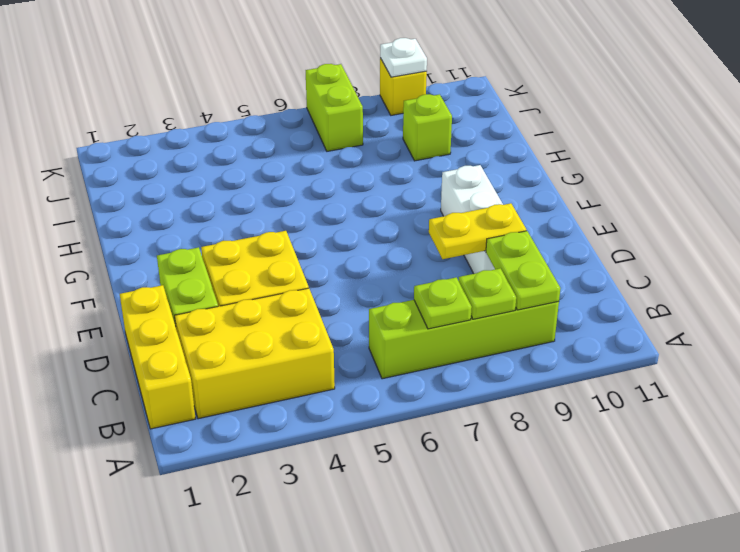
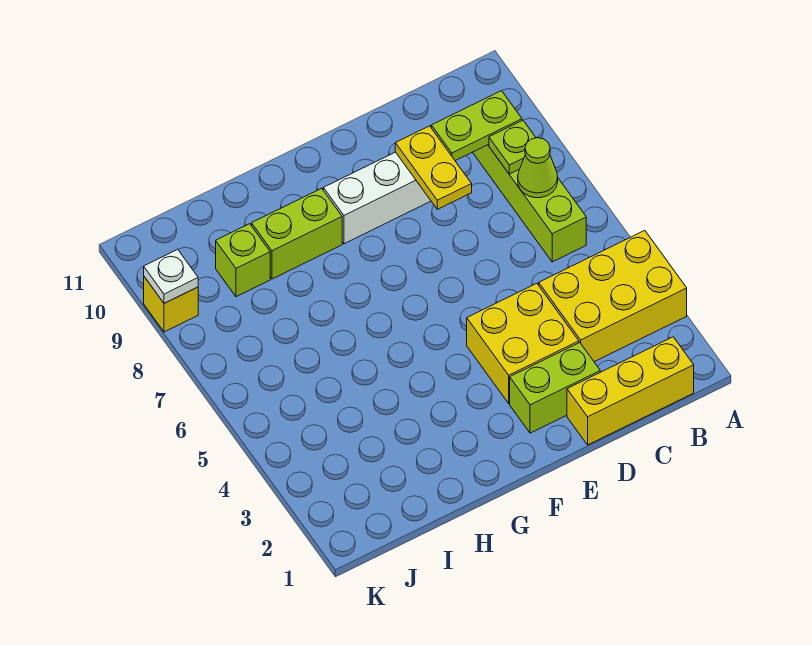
yellow brick B2:C4 level 1 -> yellow brick A3:C4 level 1
lime plate B7 level 2 -> lime cone B7 level 2
lime brick J7:K7 level 1 -> lime brick G9:H9 level 1

